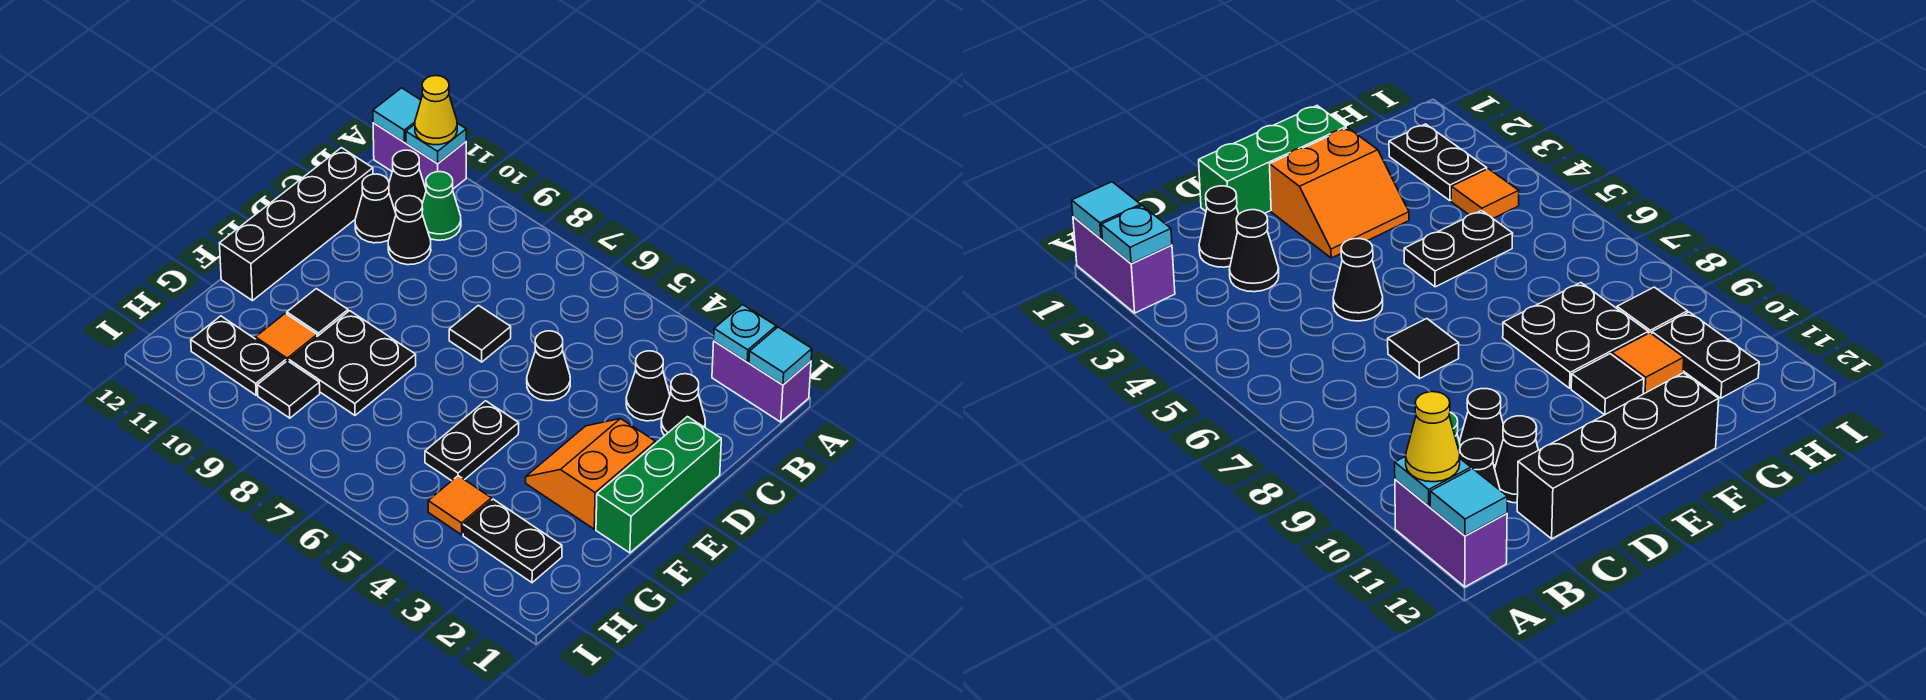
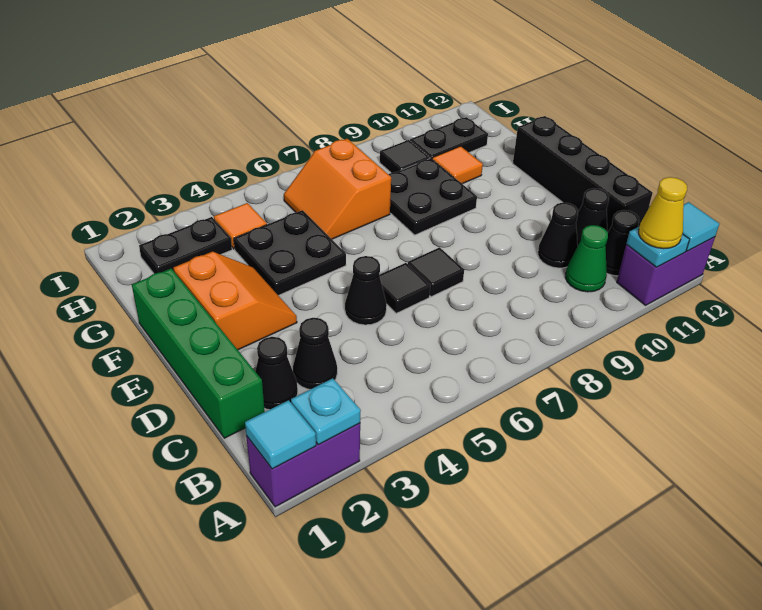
green brick D1:F1 level 1 -> green brick C1:F1 level 1
black plate F5:G5 level 1 -> black plate F4:G5 level 1
black tile F10 level 1 -> black tile D6 level 1
none -> orange slope G6:H7 level 1 top 7

